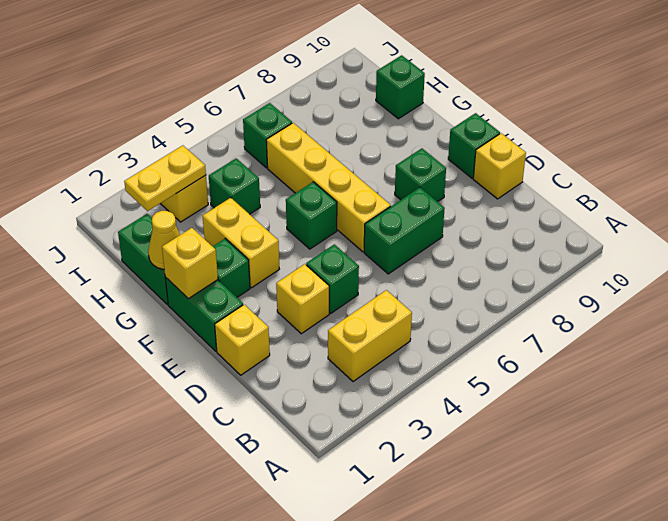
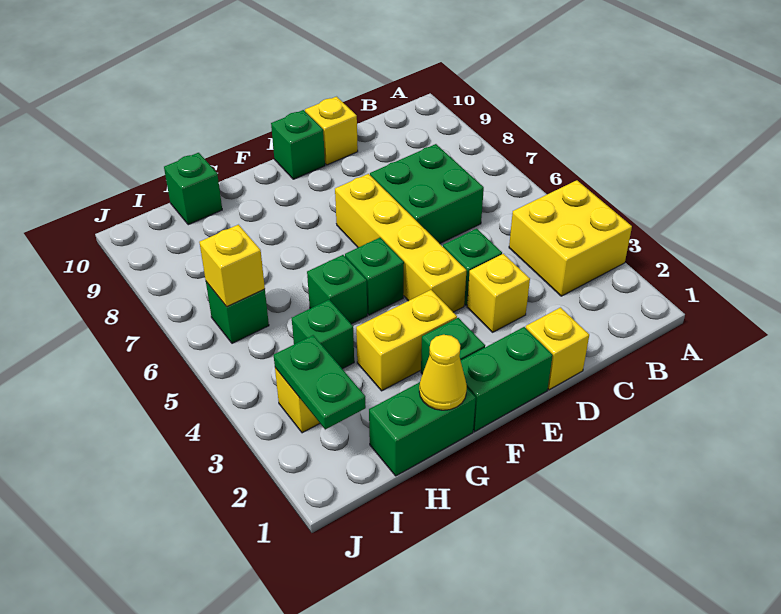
yellow brick B3:B4 level 1 -> yellow brick A3:B4 level 1
green brick D6:D7 level 1 -> green brick C6:D7 level 1
yellow brick E6:H6 level 1 -> yellow brick E4:E7 level 1
green brick E8 level 1 -> green brick G5 level 1
yellow brick F1 level 2 -> yellow brick I6 level 2
yellow plate I2:I3 level 2 -> green plate I2:I3 level 2

